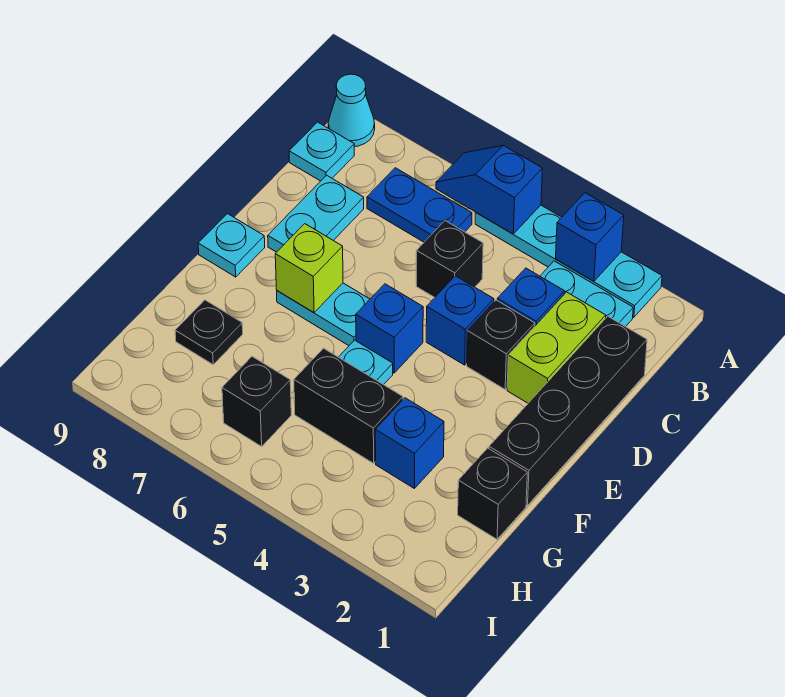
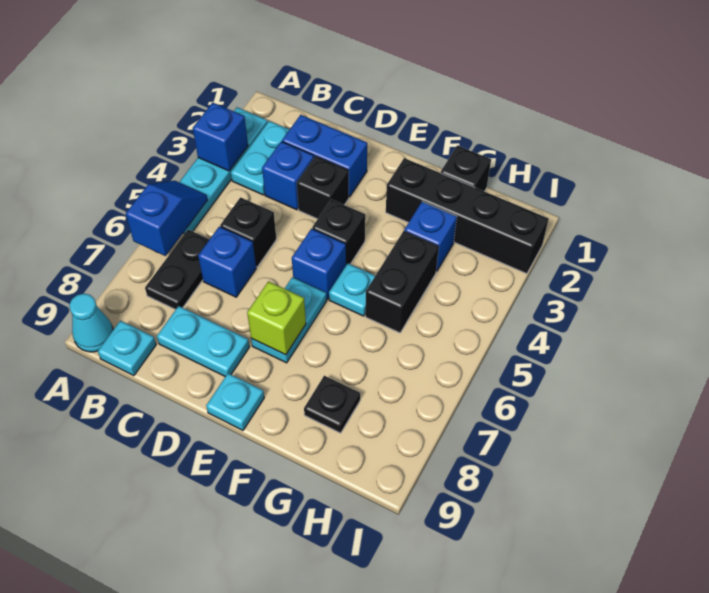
blue slope A5:A6 level 2 top 5 -> blue slope A5:A6 level 2 top 6
blue plate B6:B7 level 1 -> black plate B6:B7 level 1
black brick C1:F1 level 1 -> black brick F2:I2 level 1
lime brick C2:D2 level 1 -> blue brick C2:D2 level 1
blue brick D4 level 1 -> blue brick C6 level 1
black brick H6 level 1 -> black brick E4 level 1

